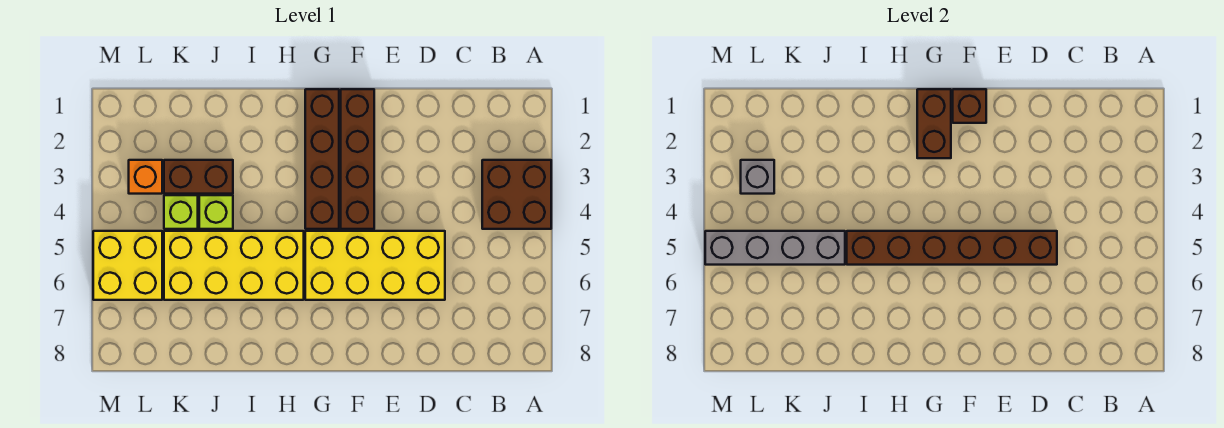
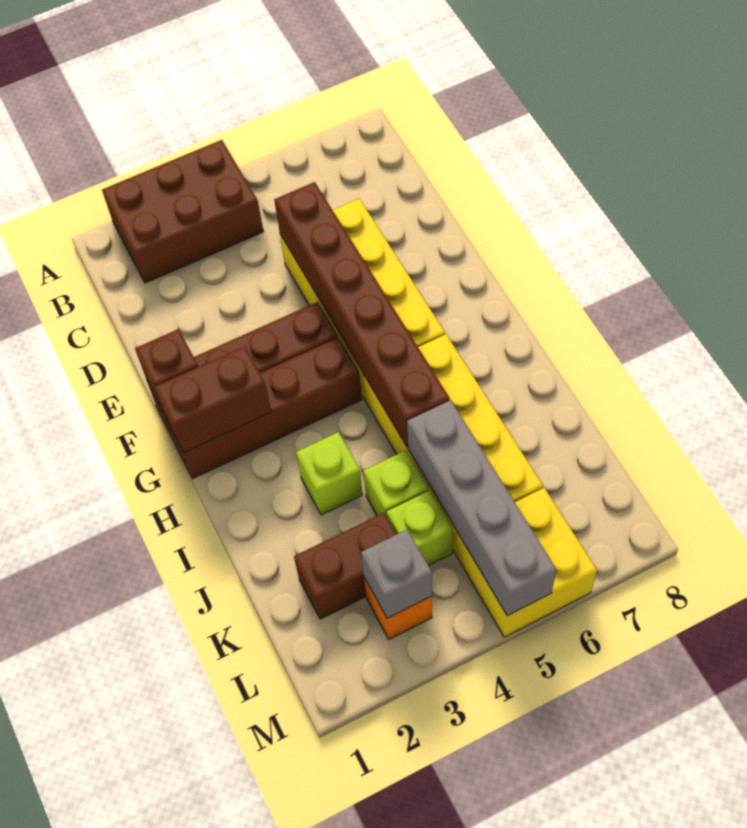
brown brick A3:B4 level 1 -> brown brick A2:B4 level 1
none -> lime brick I3 level 1
brown brick J3:K3 level 1 -> brown brick K2:K3 level 1

